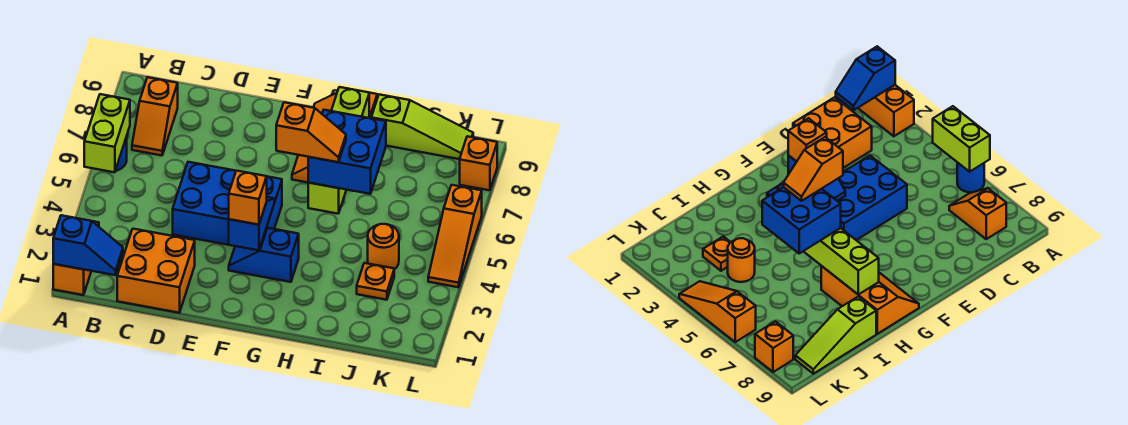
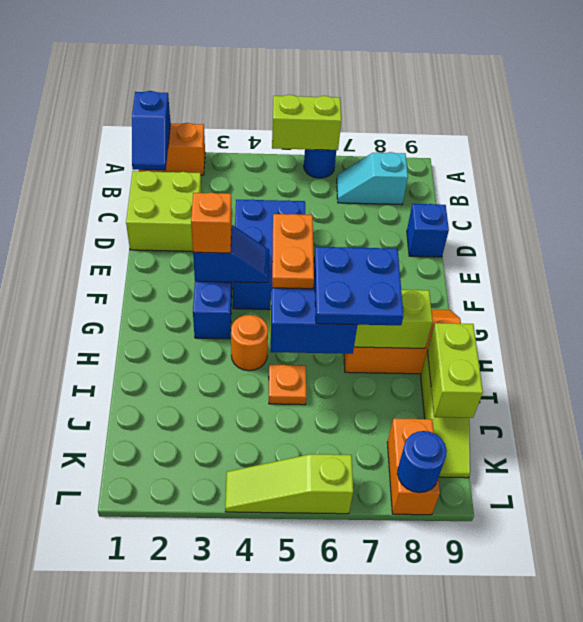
orange slope B7:B8 level 1 top 8 -> cyan slope B7:B8 level 1 top 8
orange brick C1:D2 level 1 -> lime brick C1:D2 level 1
none -> blue brick D9 level 1
orange slope G5:H5 level 4 top G -> orange plate G5:H5 level 4
none -> blue plate H6:I7 level 4
none -> lime brick I9:J9 level 2
orange plate J3 level 1 -> orange plate I5 level 1
orange round brick J4 level 1 -> orange round brick H4 level 1
orange slope L4:L6 level 1 top 6 -> lime slope L4:L6 level 1 top 6
orange brick L8 level 1 -> orange brick K8:L8 level 1
none -> blue round brick L8 level 2

